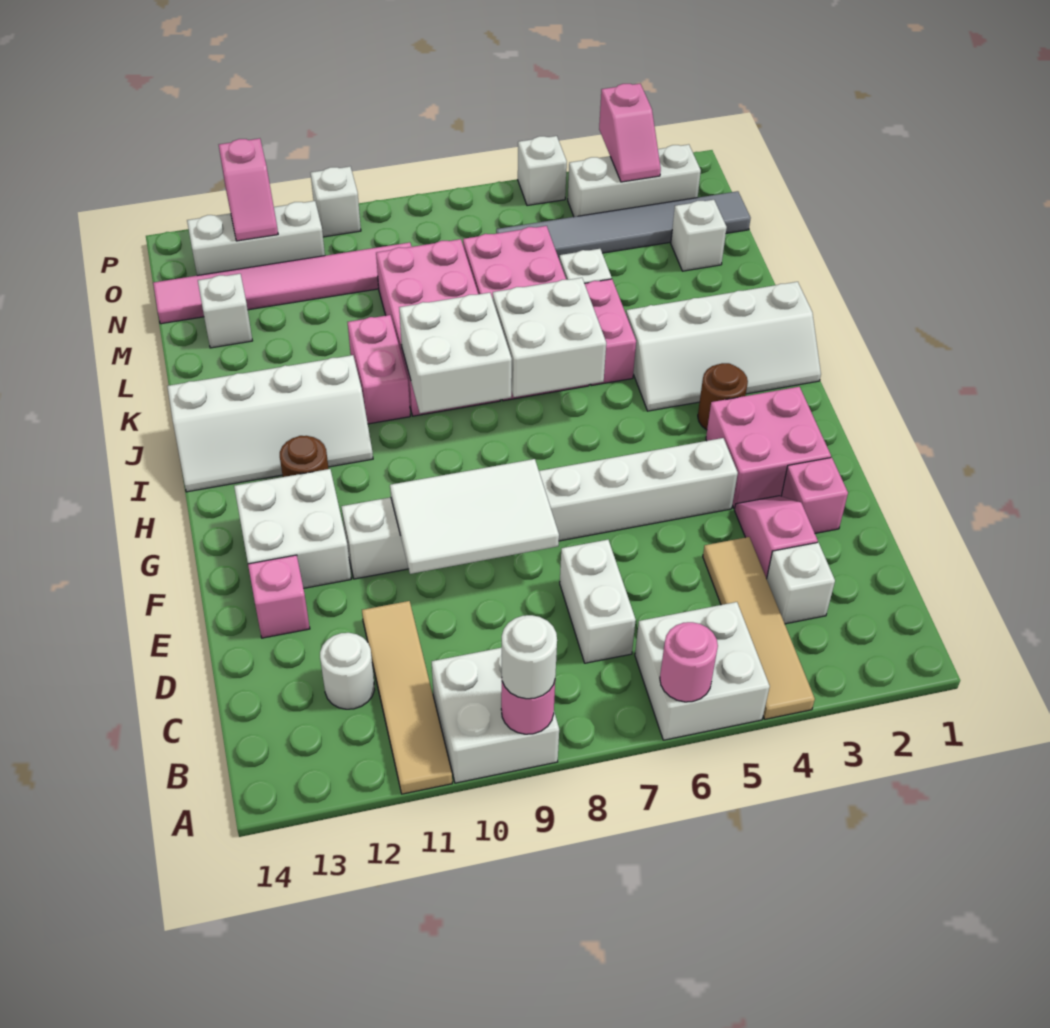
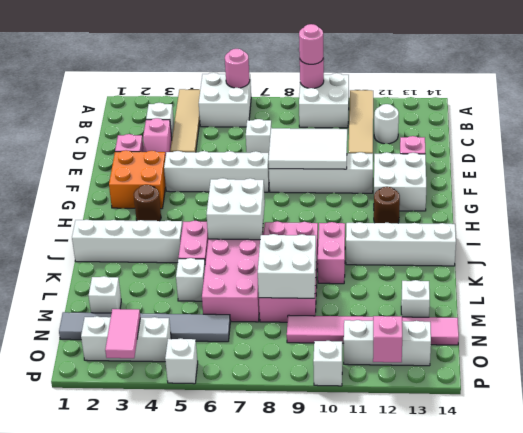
white round brick A9 level 3 -> pink round brick A9 level 3
white brick C7:D7 level 1 -> white brick D7 level 1
pink brick F2:G3 level 1 -> orange brick F2:G3 level 1
white brick I8:J9 level 2 -> white brick L8:M9 level 2
pink slope O3:P3 level 2 top P -> pink tile O3:P3 level 2

